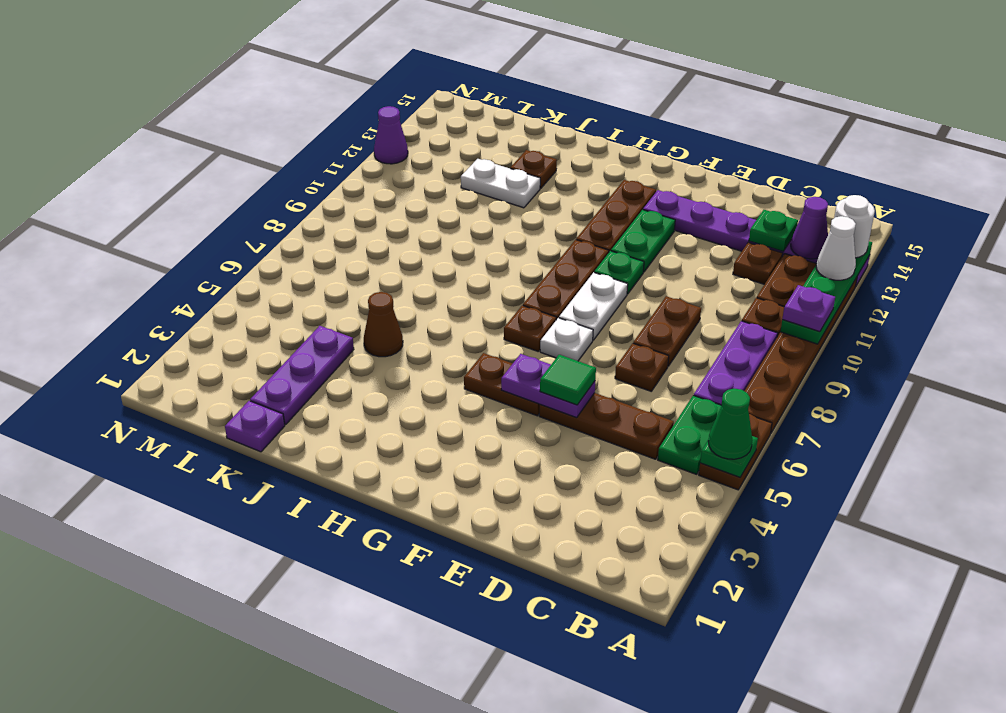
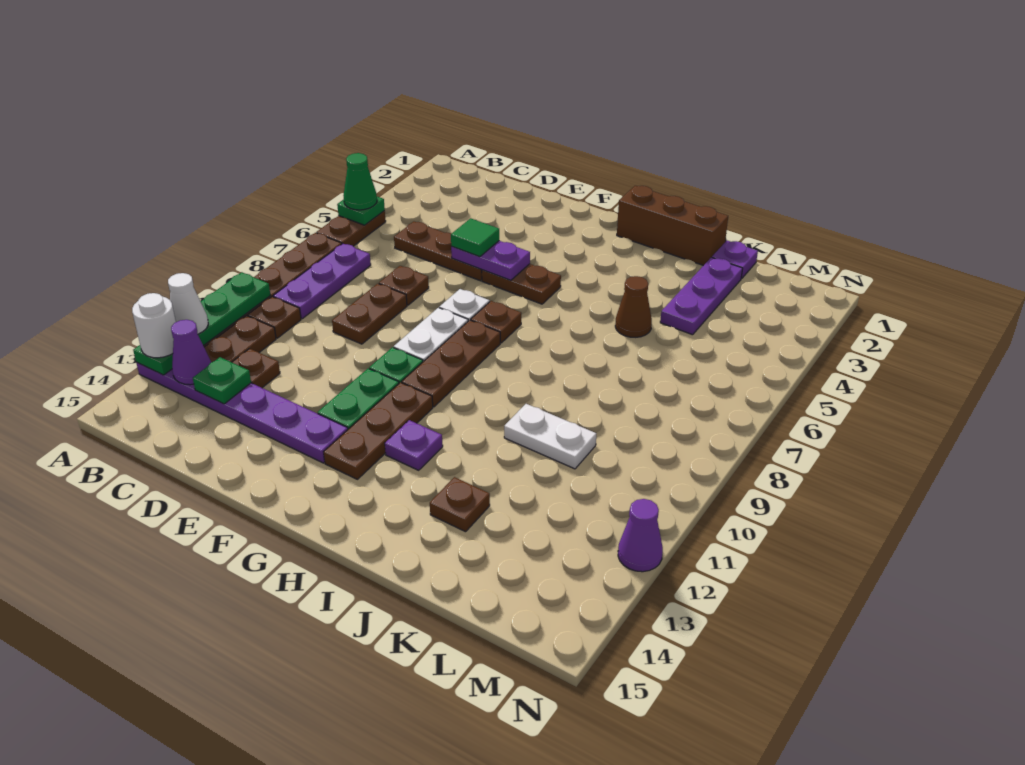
purple plate A10 level 3 -> purple plate H12 level 1
green plate B5:B6 level 1 -> none
none -> brown brick H1:J1 level 1
white plate J12:K12 level 1 -> white plate J10:K10 level 1

